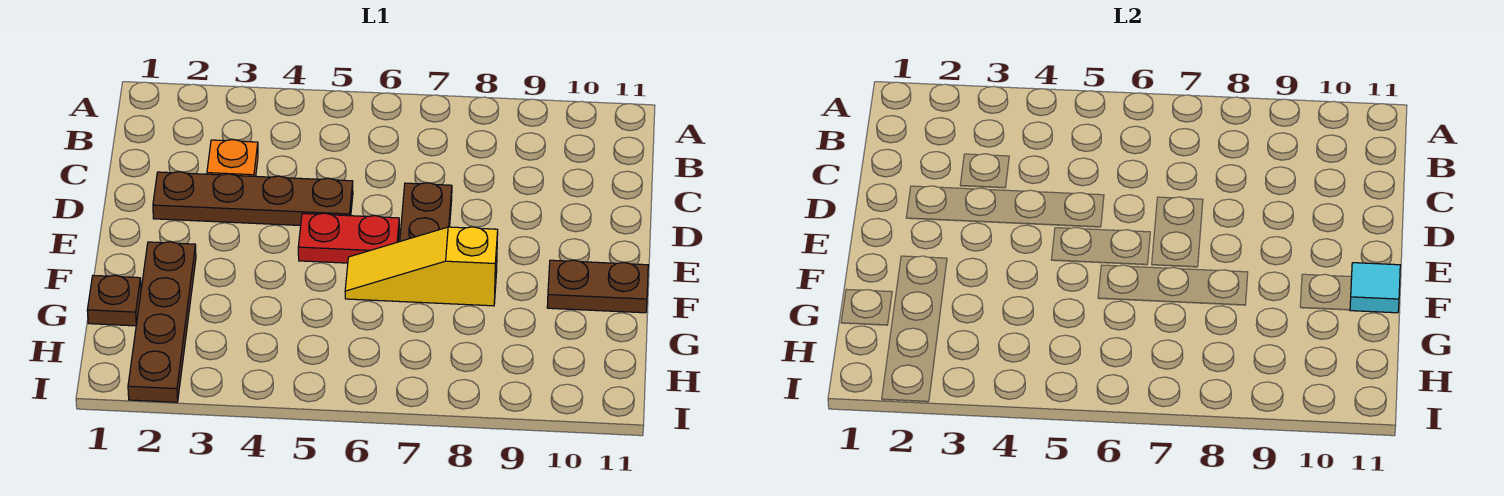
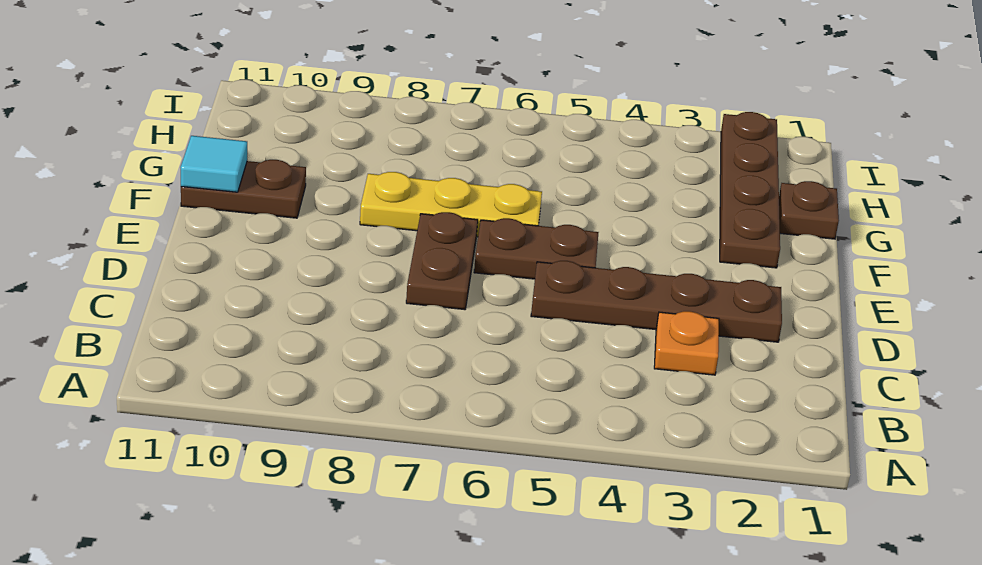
red plate E5:E6 level 1 -> brown plate E5:E6 level 1
yellow slope F6:F8 level 1 top 8 -> yellow plate F6:F8 level 1

